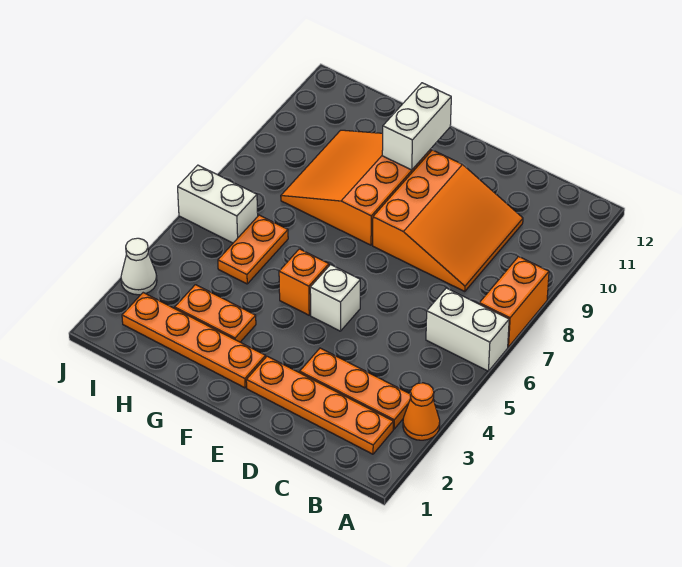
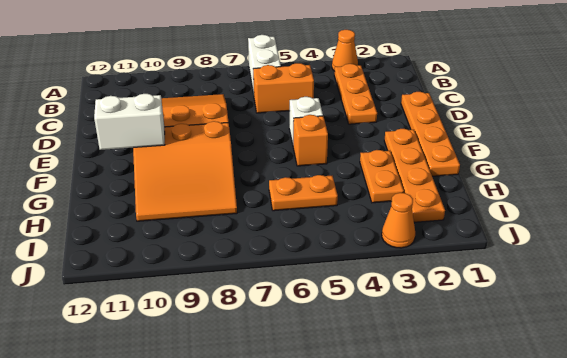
orange brick A7:A8 level 1 -> orange brick C5:C6 level 1
orange plate B2:E2 level 1 -> orange plate D1:G1 level 1
white brick I6:J6 level 1 -> none
white cone J3 level 1 -> orange cone J3 level 1

